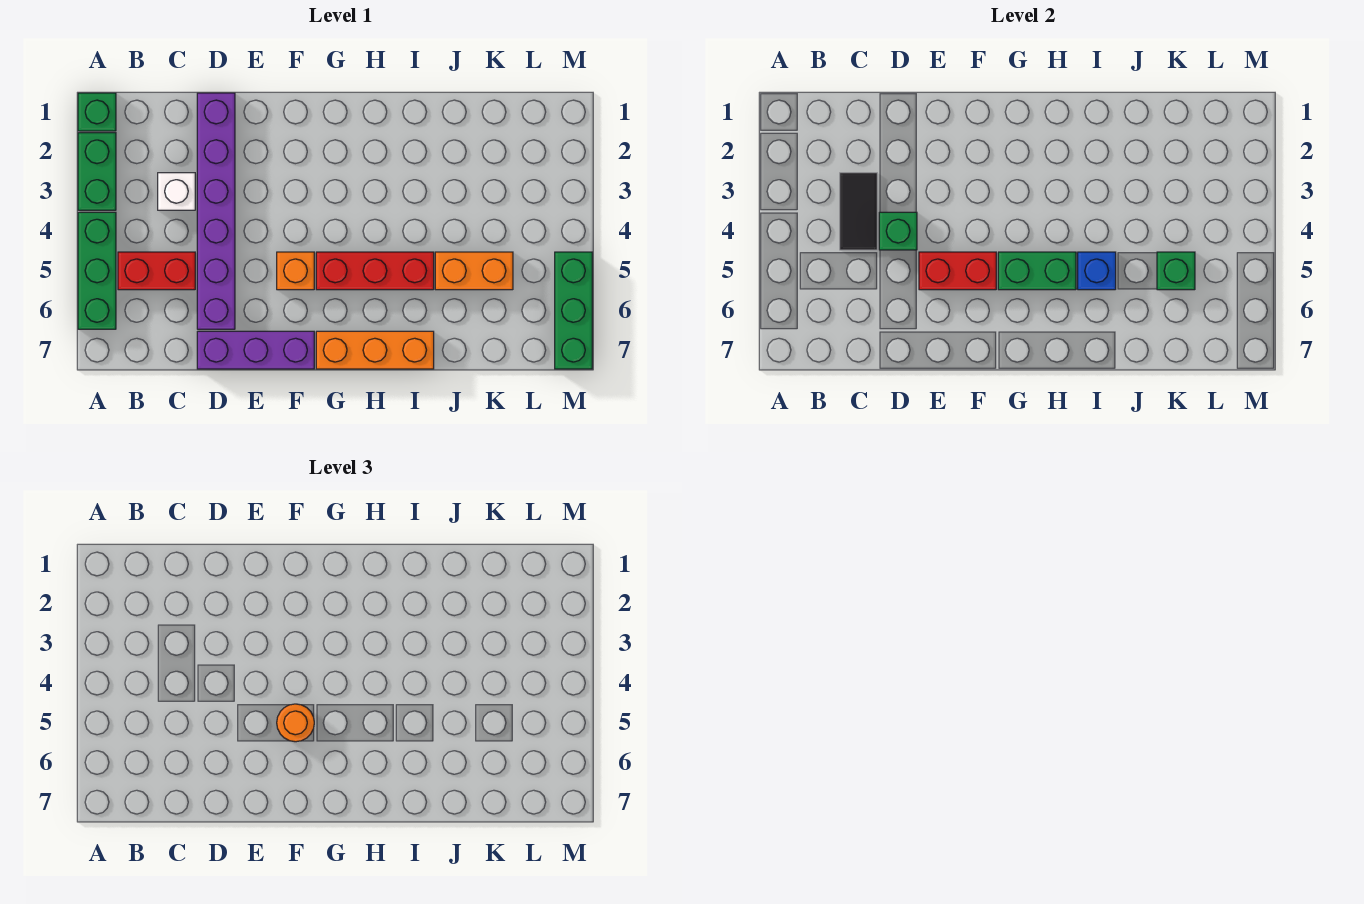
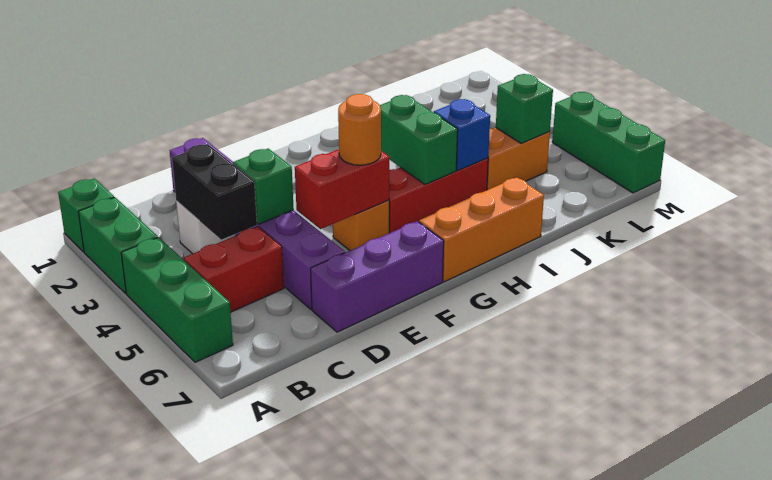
black tile C3:C4 level 2 -> black brick C3:C4 level 2
green brick G5:H5 level 2 -> green brick H4:H5 level 2

